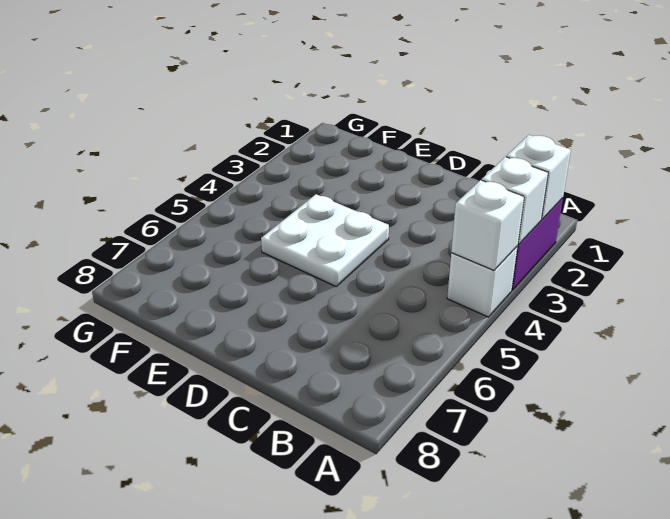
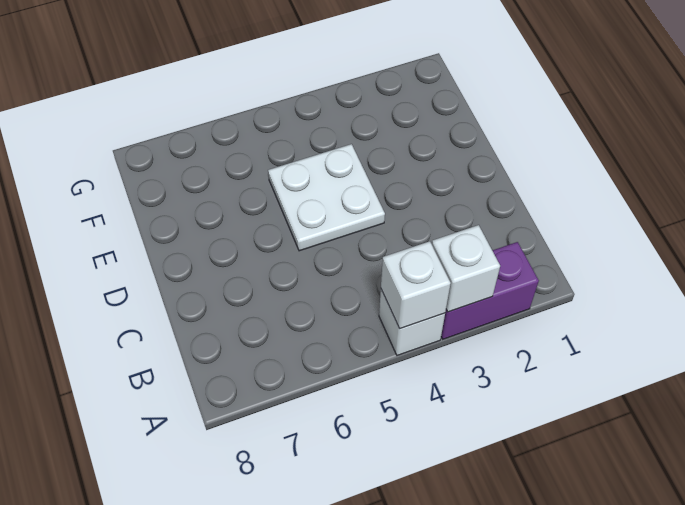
white brick A2 level 2 -> none

